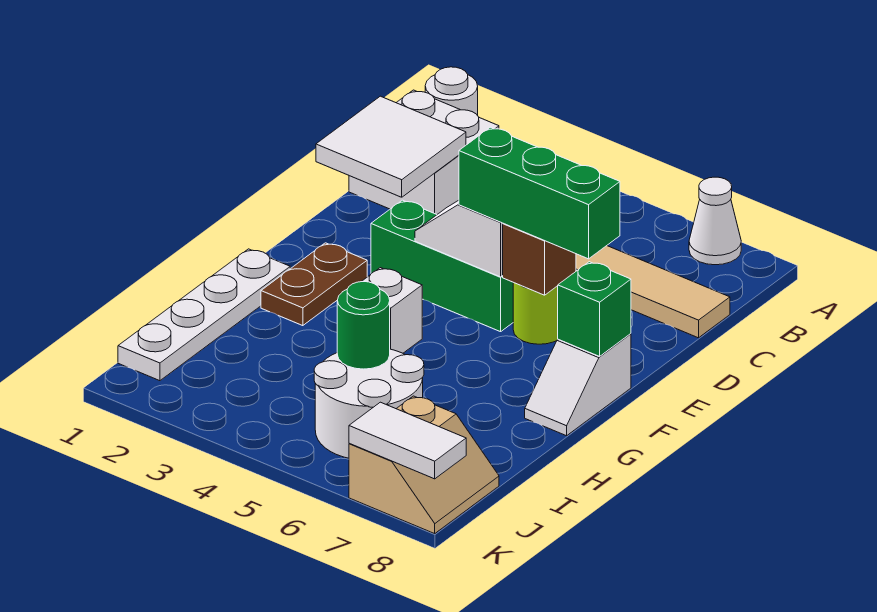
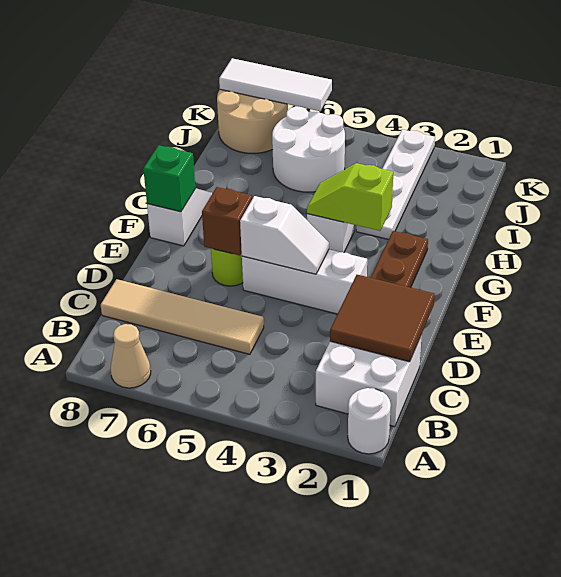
white cone A7 level 1 -> tan cone A7 level 1
white tile C1:D2 level 2 -> brown tile C1:D2 level 2
green brick E3:E5 level 1 -> white brick E3:E5 level 1
green brick E5:E7 level 3 -> none
white plate G1:J1 level 1 -> white plate H3:K3 level 1
none -> lime slope G3:G4 level 2 top 3
green round brick I5 level 2 -> none
tan slope J7:K8 level 1 top 7 -> tan round brick J7:K8 level 1
white tile K7:K8 level 2 -> white tile K6:K8 level 2

